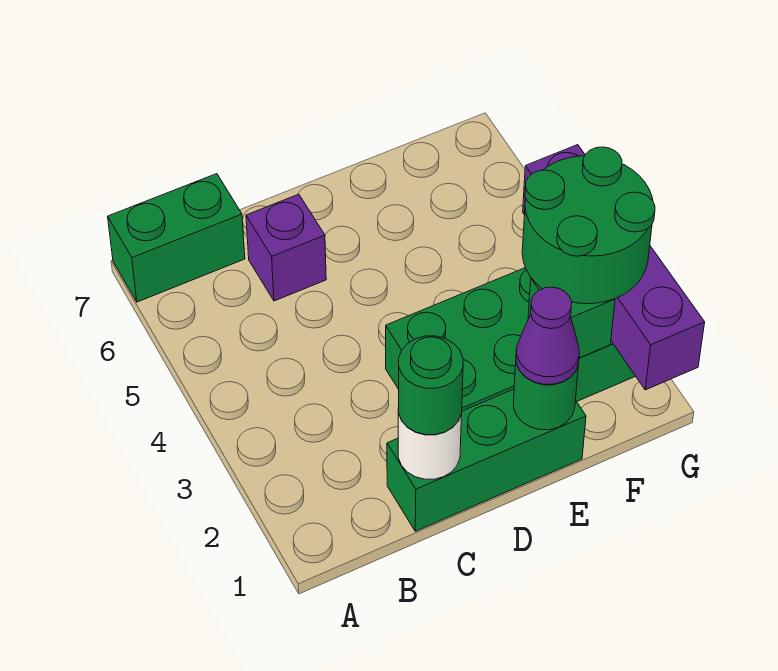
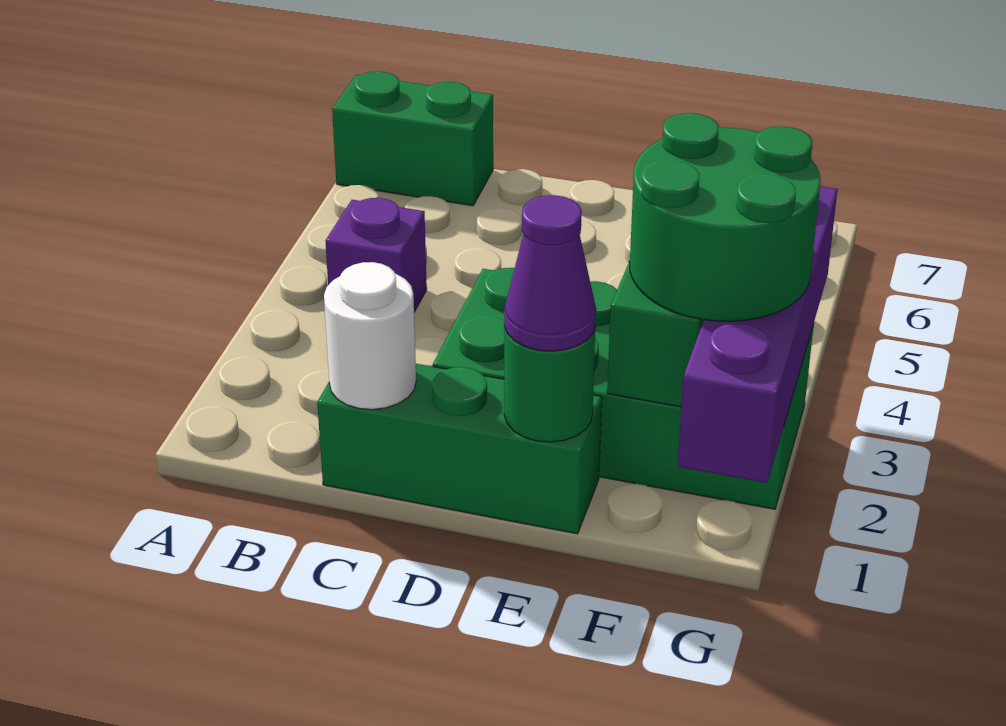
green round brick C1 level 3 -> none
purple brick C6 level 1 -> purple brick B4 level 1

